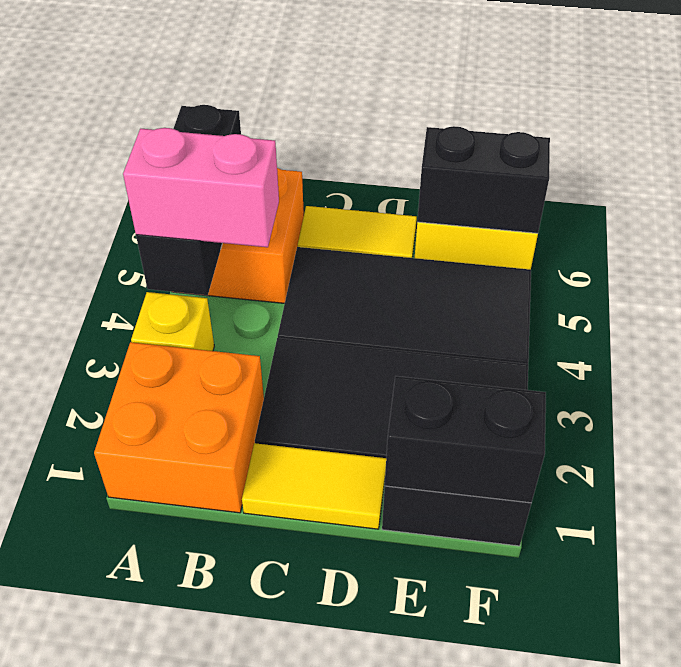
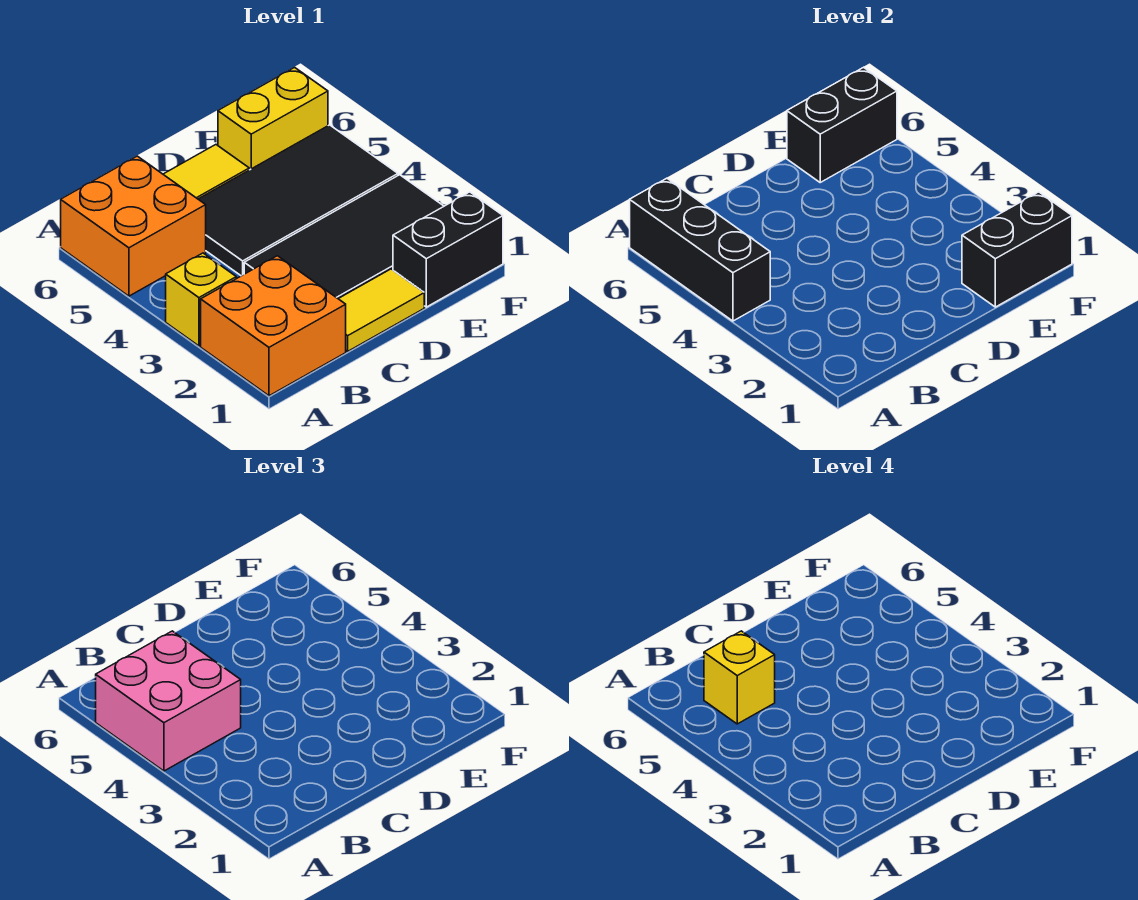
pink brick A4:B4 level 3 -> pink brick A4:B5 level 3
none -> yellow brick B5 level 4

